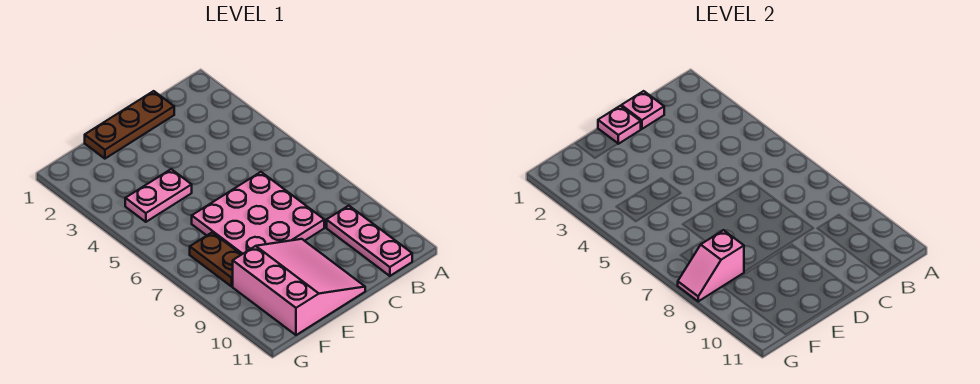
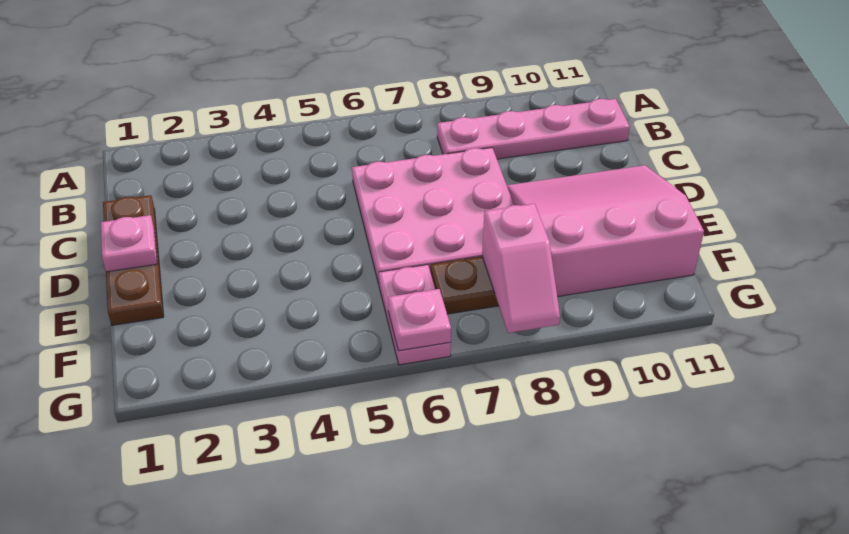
pink plate B9:B11 level 1 -> pink plate B8:B11 level 1
pink plate C1 level 2 -> pink plate G6 level 2
pink plate E4:F4 level 1 -> pink plate F6:G6 level 1

